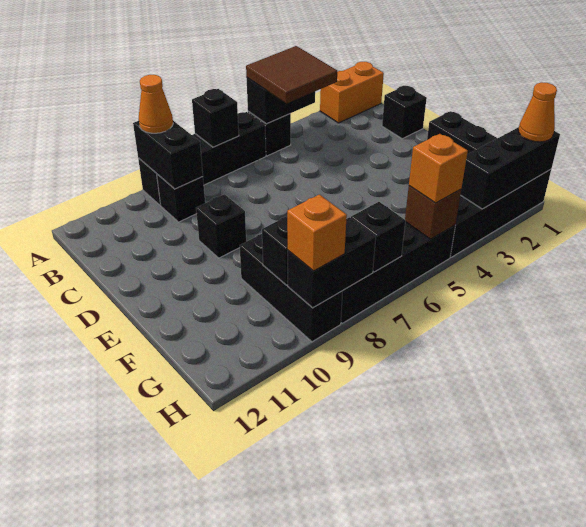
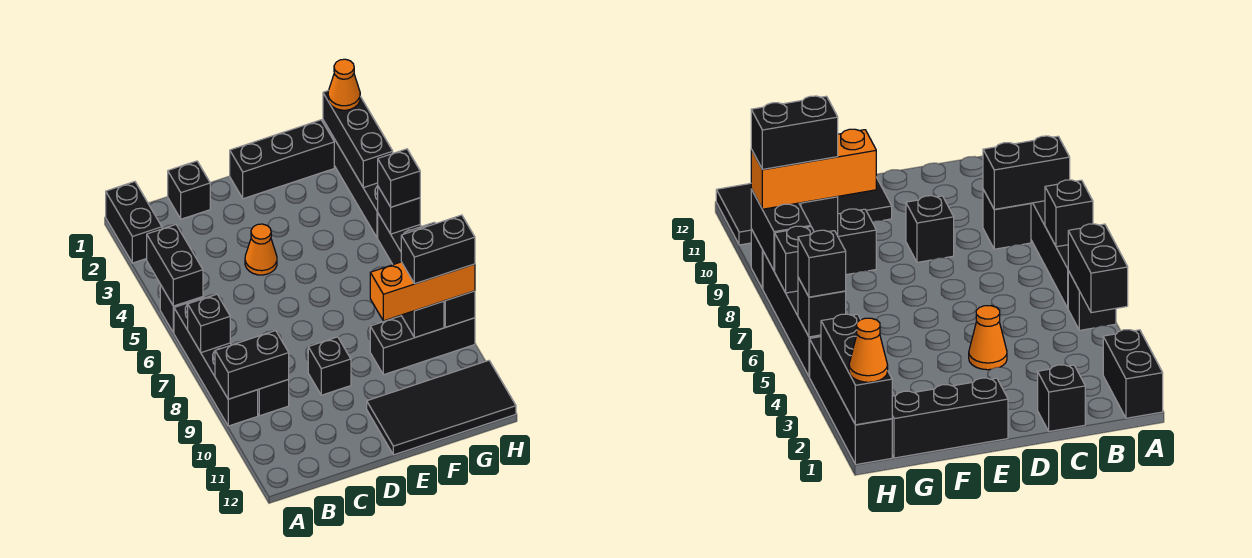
orange brick A1:A2 level 1 -> black brick A1:A2 level 1
brown tile A4:B5 level 3 -> none
orange cone A9 level 3 -> orange cone D4 level 1
none -> black tile E11:H12 level 1
none -> black brick G9:H9 level 4
brown brick H5 level 2 -> black brick H5 level 2
orange brick H5 level 3 -> black brick H5 level 3
orange brick H9 level 3 -> orange brick F9:H9 level 3

